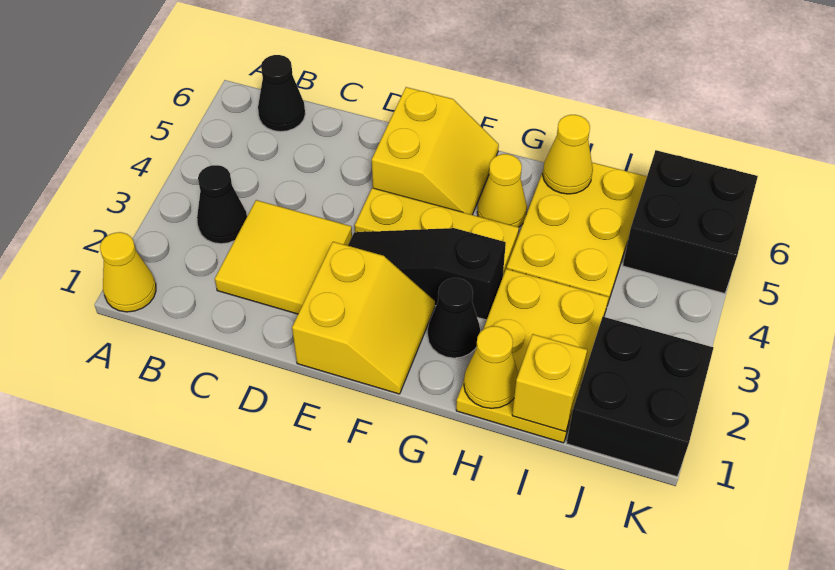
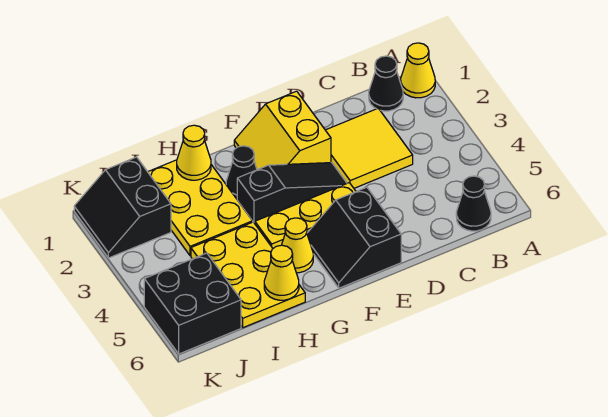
black cone B3 level 1 -> black cone B1 level 1
yellow slope E5:F6 level 1 top E -> black slope E5:F6 level 1 top E
yellow brick I1 level 2 -> none
black brick J1:K2 level 1 -> black slope J1:K2 level 1 top J

